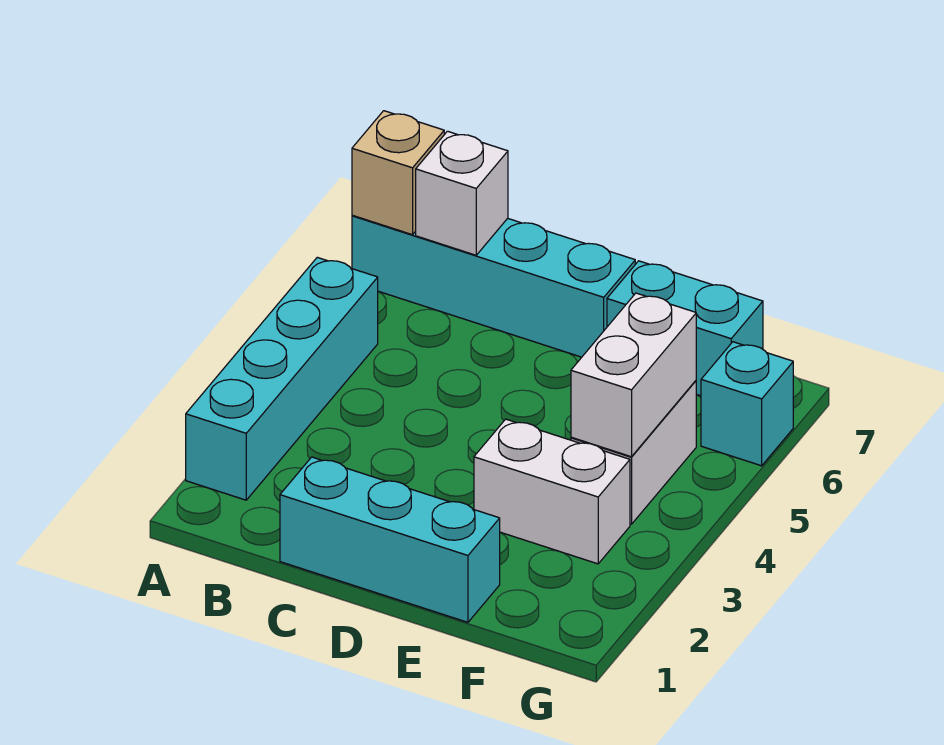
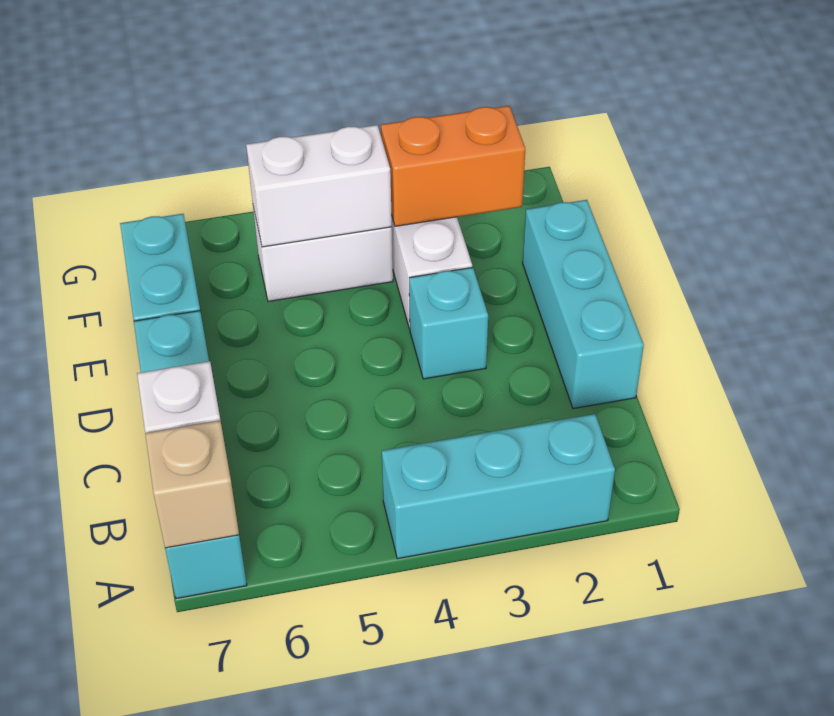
cyan brick A2:A5 level 1 -> cyan brick A2:A4 level 1
none -> orange brick F2:F3 level 2
cyan brick G6 level 1 -> cyan brick D3 level 1

